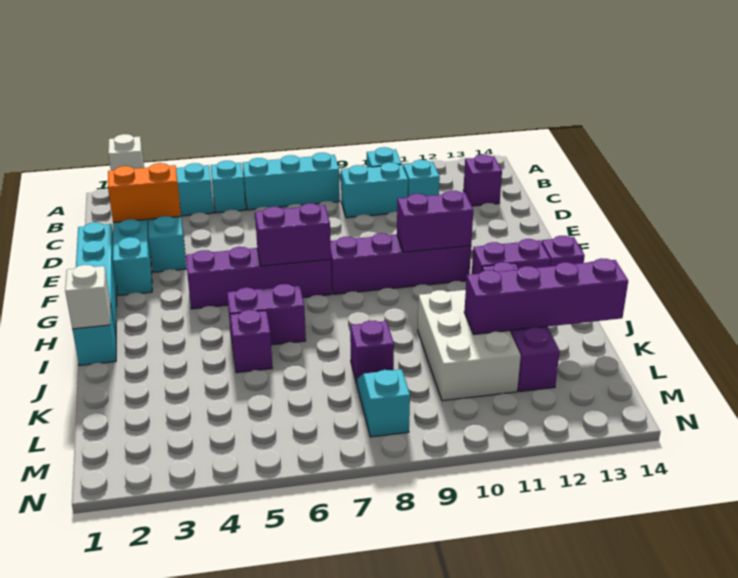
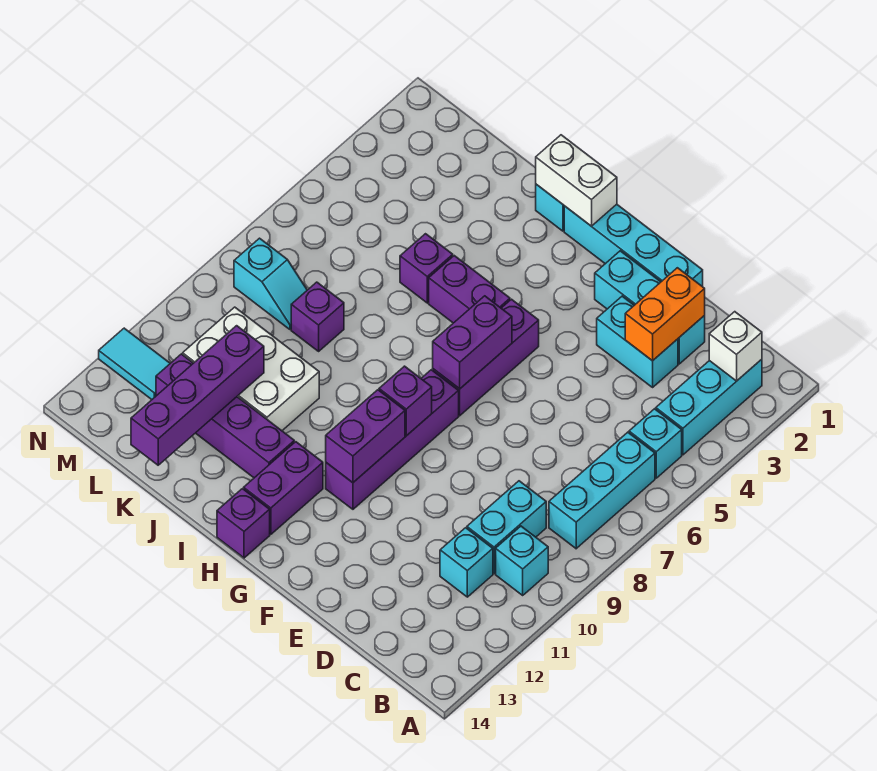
purple brick C13 level 1 -> purple brick G9 level 2
purple brick G4:G7 level 1 -> purple brick G5:G7 level 1
white brick I1 level 2 -> white brick H1:I1 level 2
purple brick I5:I6 level 1 -> purple brick H5:I5 level 1
none -> cyan tile M12:N12 level 1

